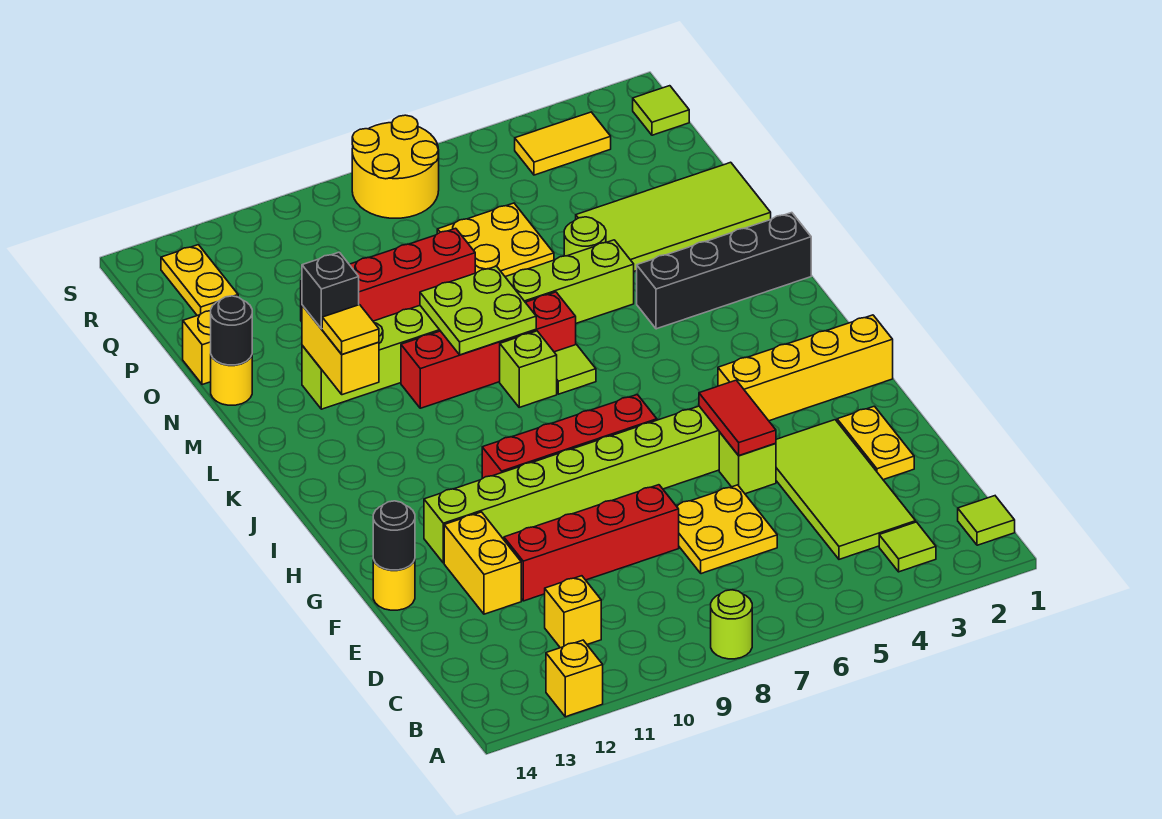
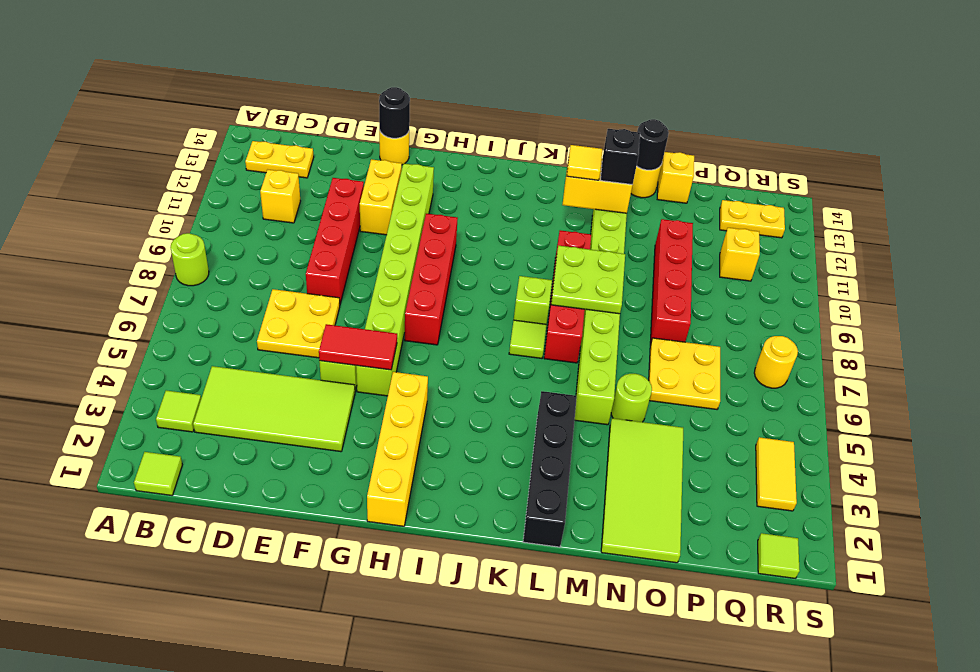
yellow brick A12 level 1 -> yellow brick Q11 level 1
yellow plate E2:F2 level 1 -> yellow plate B13:C13 level 1
yellow brick E12:F12 level 1 -> yellow brick F11:F12 level 1
yellow round brick R7:S8 level 1 -> yellow round brick R7 level 1

